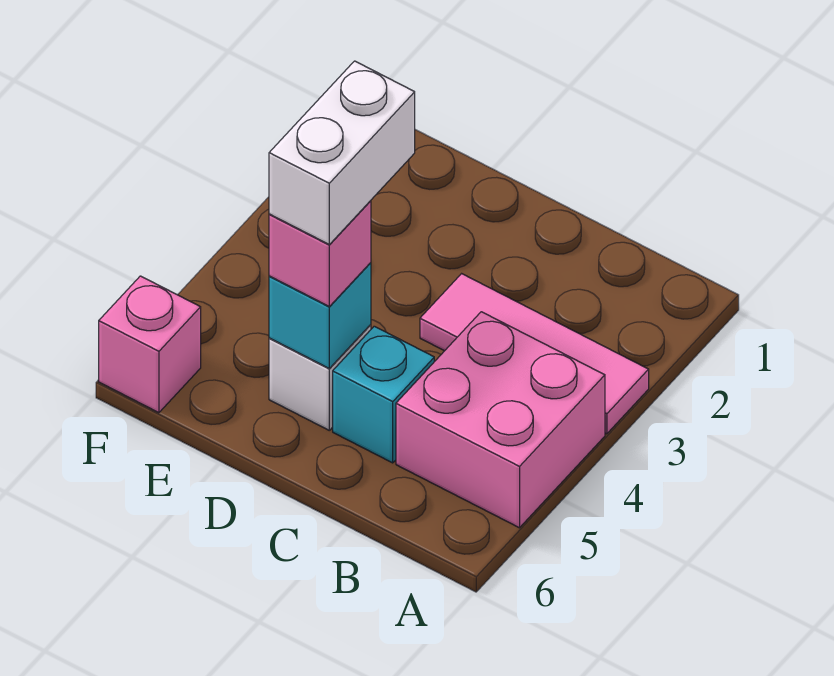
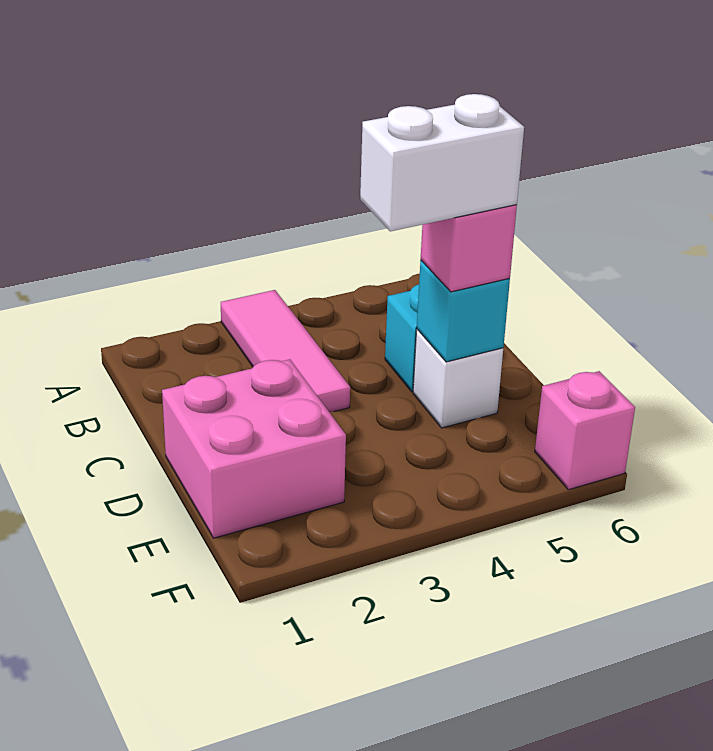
pink brick A4:B5 level 1 -> pink brick D1:E2 level 1

